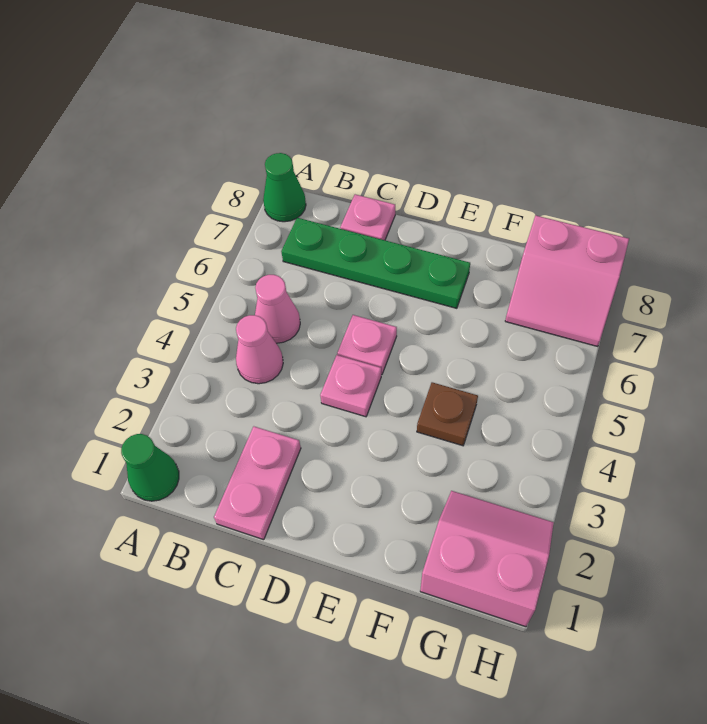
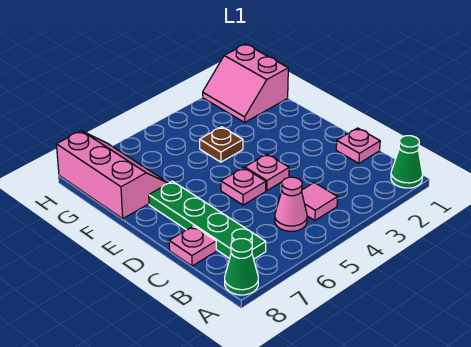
pink cone B4 level 1 -> pink tile B4 level 1
pink plate C1:C2 level 1 -> pink plate C1 level 1
pink slope G7:H8 level 1 top 8 -> pink slope F7:H8 level 1 top 8

